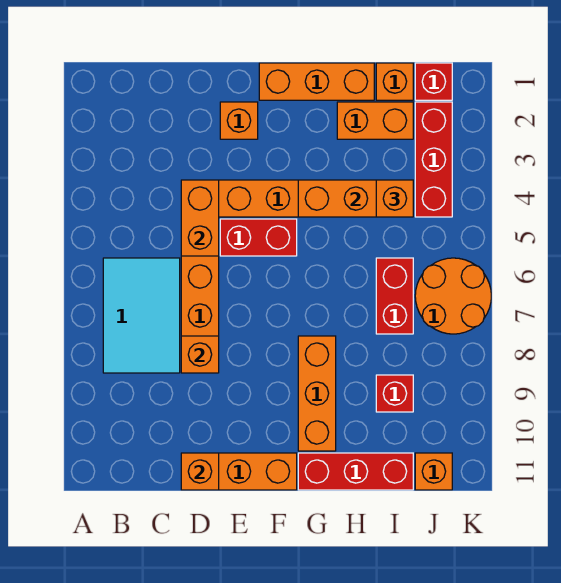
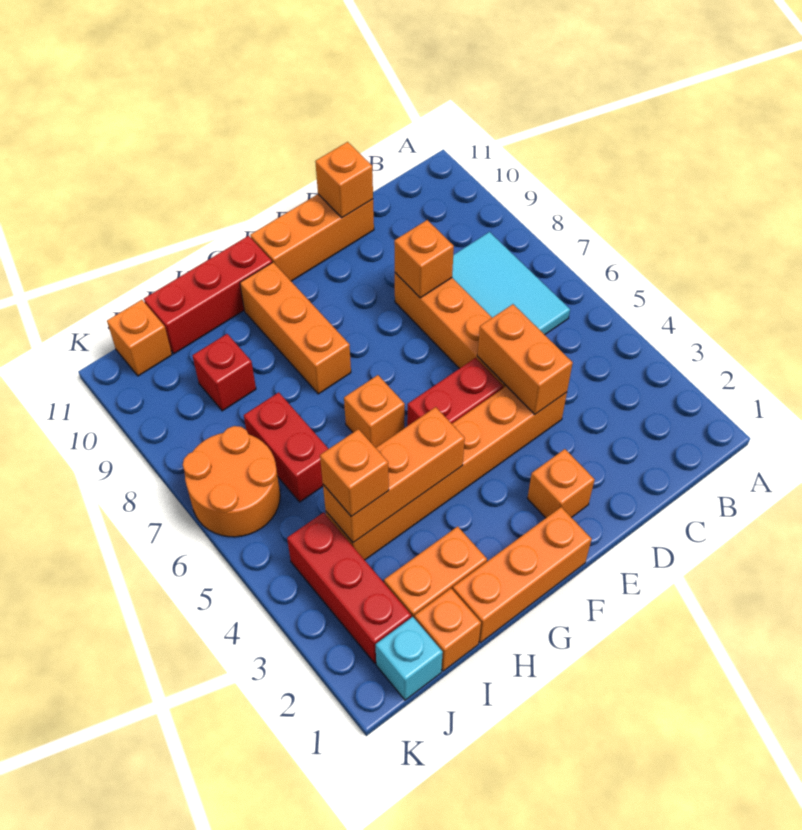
none -> orange brick G6 level 1
red brick J1 level 1 -> cyan brick J1 level 1

